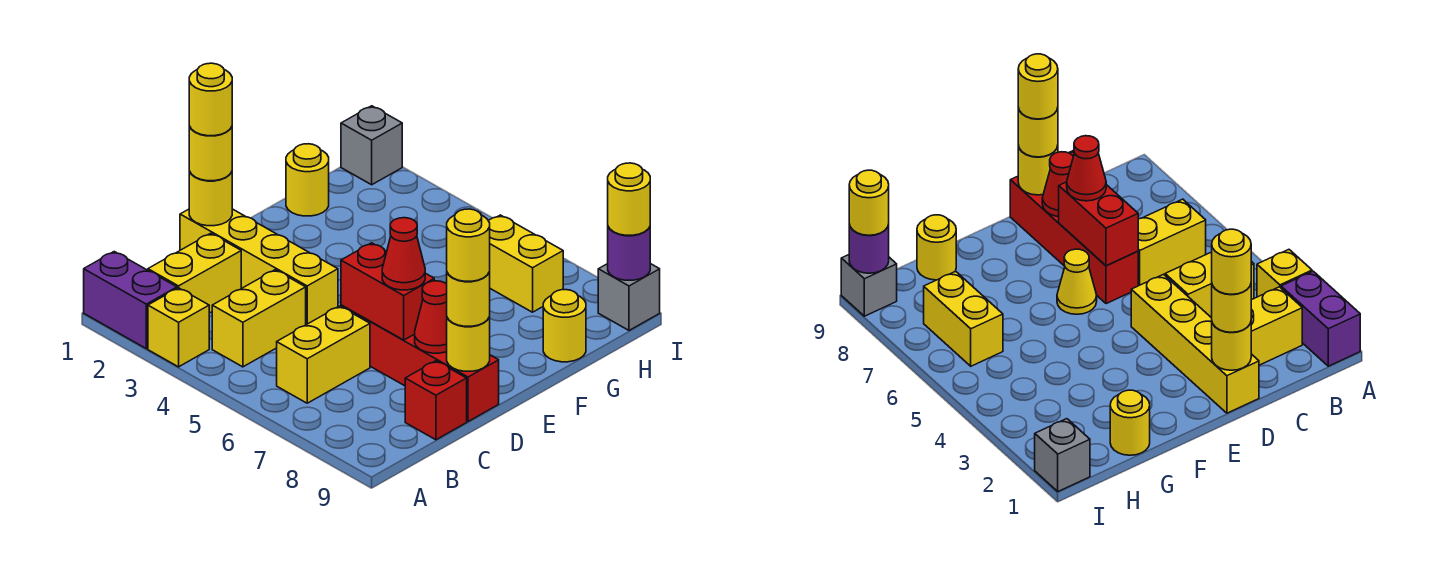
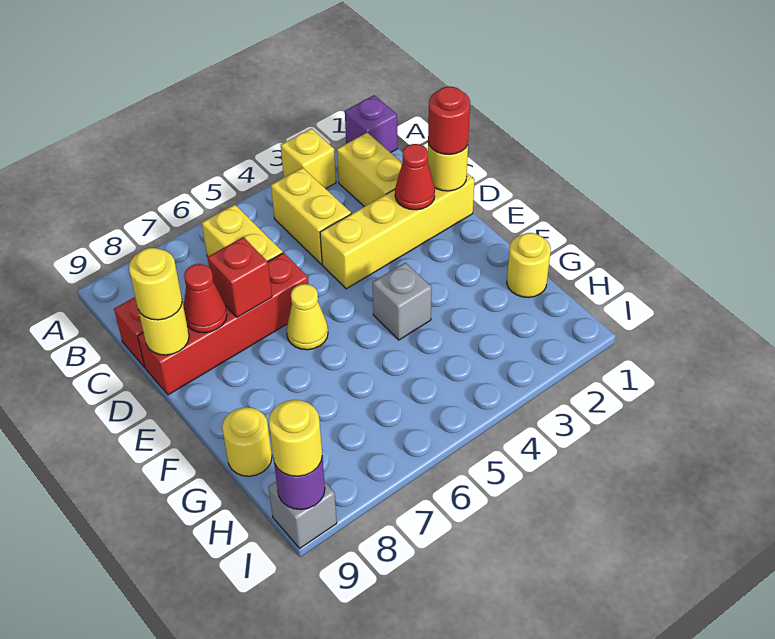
purple brick A1:A2 level 1 -> purple brick A1 level 1
yellow round brick D1 level 3 -> red round brick D1 level 3
yellow round brick D1 level 4 -> none
red brick D6:D7 level 2 -> red brick D7 level 2
red cone D7 level 3 -> red cone D2 level 2
yellow round brick D9 level 4 -> none
yellow brick H6:H7 level 1 -> none
grey brick I1 level 1 -> grey brick F4 level 1

